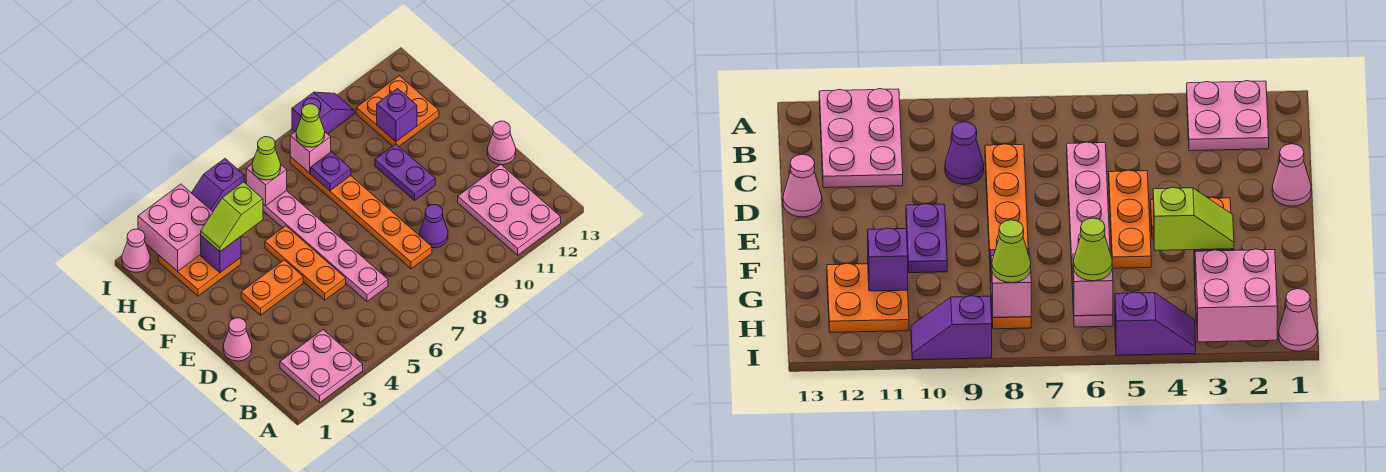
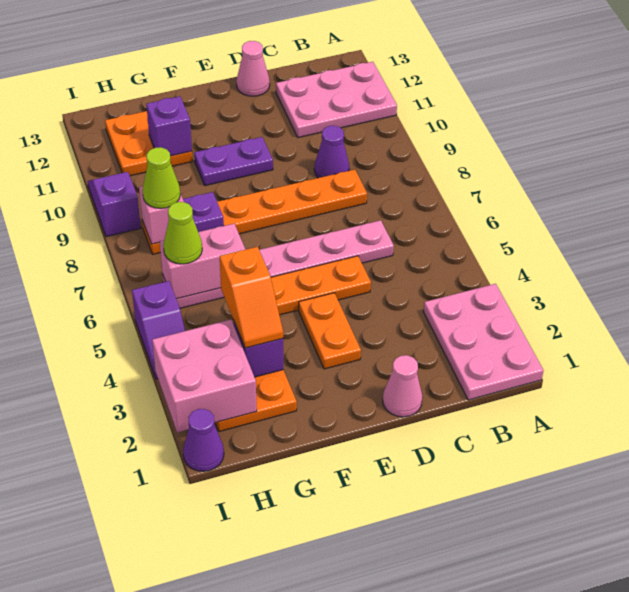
pink plate A2:B3 level 1 -> pink plate A1:B3 level 1
lime slope G3:G4 level 3 top 4 -> orange slope G3:G4 level 3 top 4
pink brick H6 level 2 -> pink brick G6:H6 level 2
pink cone I1 level 1 -> purple cone I1 level 1

